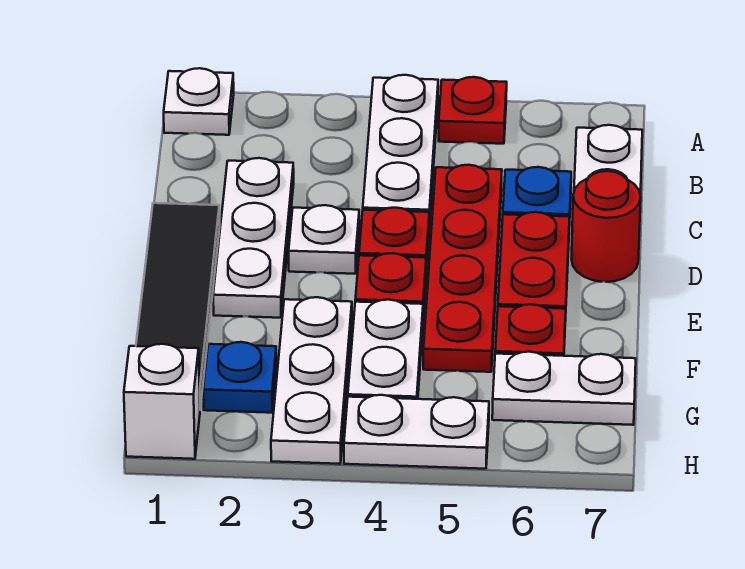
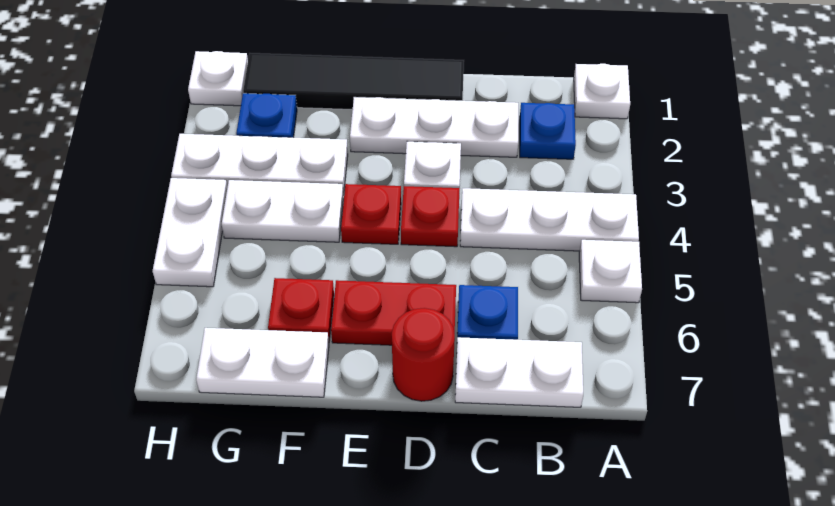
red plate A5 level 1 -> white plate A5 level 1
none -> blue plate B2 level 1
red plate C5:F5 level 1 -> none
white plate G6:G7 level 1 -> white plate F7:G7 level 1
white brick H1 level 1 -> white plate H1 level 1

